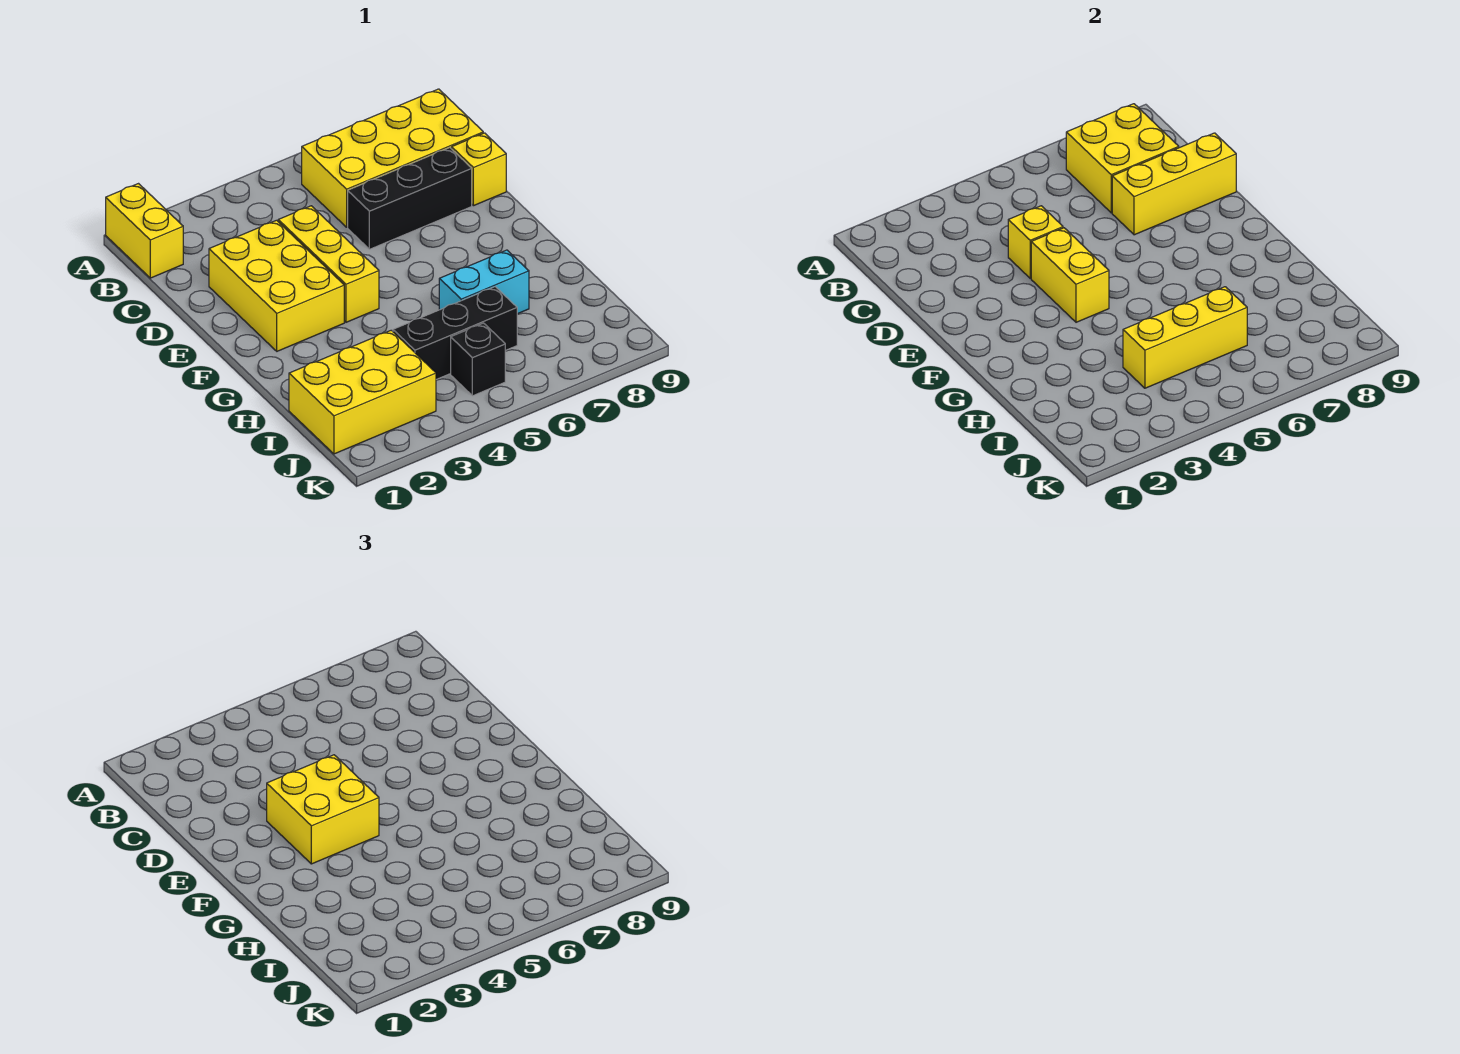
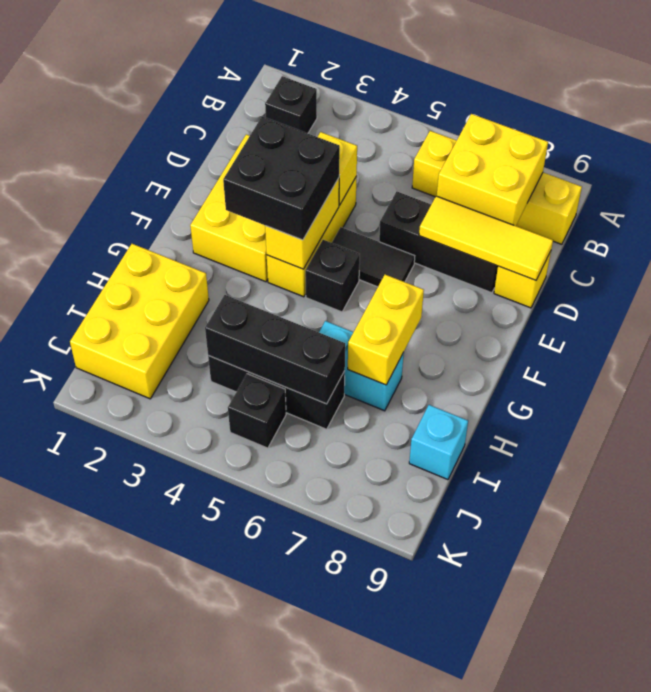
yellow brick A1:B1 level 1 -> yellow brick G7:H7 level 2
none -> black brick B2 level 1
yellow brick B6:C9 level 1 -> yellow brick B6:B9 level 1
yellow brick D7:D9 level 2 -> yellow tile D7:D9 level 2
yellow brick E3:F4 level 3 -> black brick E3:F4 level 3
none -> black tile E5:E6 level 1
none -> black brick F5 level 1
yellow brick I1:J3 level 1 -> yellow brick H1:J2 level 1
yellow brick I4:I6 level 2 -> black brick I4:I6 level 2
none -> cyan brick I9 level 1

